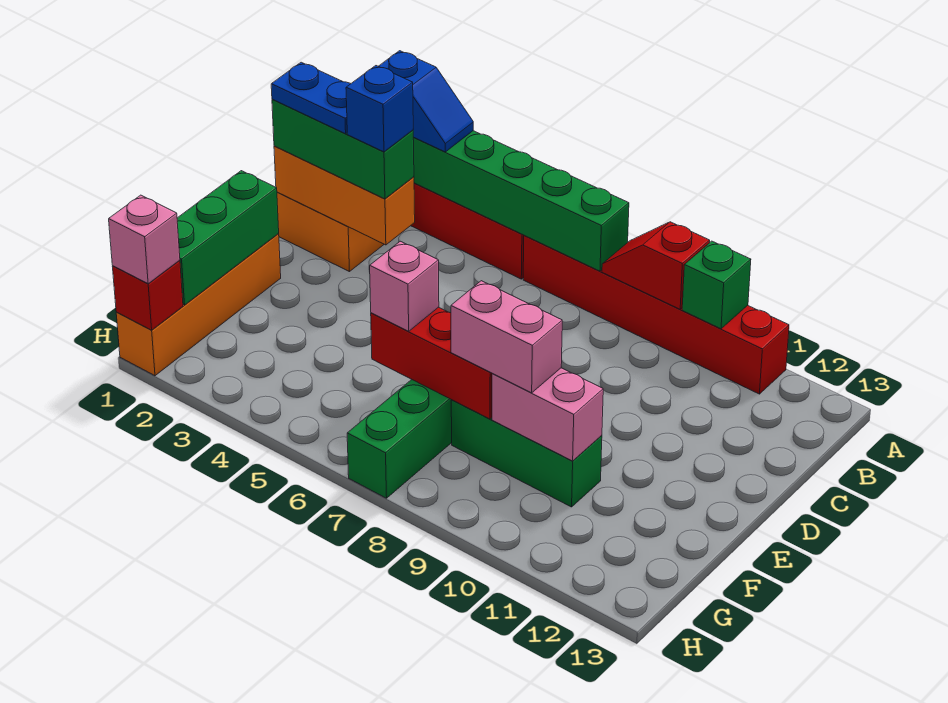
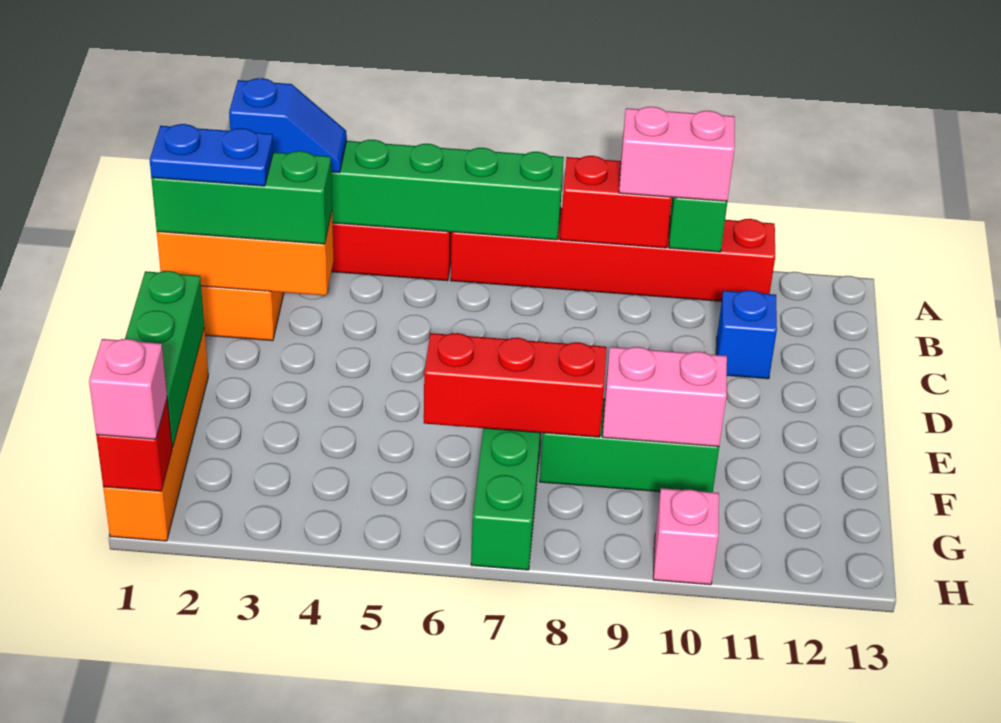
red slope A8:A9 level 2 top 9 -> red brick A8:A9 level 2
blue brick C3 level 4 -> blue brick C11 level 1
pink brick F6 level 3 -> pink brick H10 level 1
pink brick F8:F9 level 3 -> pink brick A9:A10 level 3

